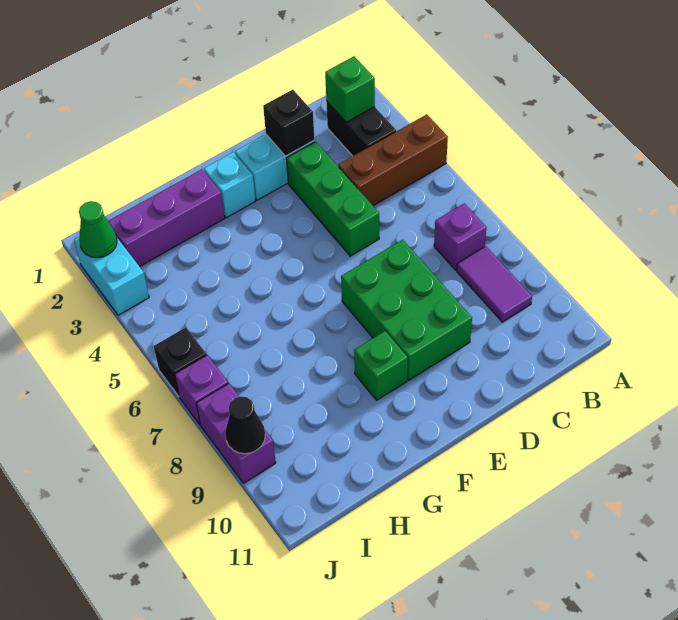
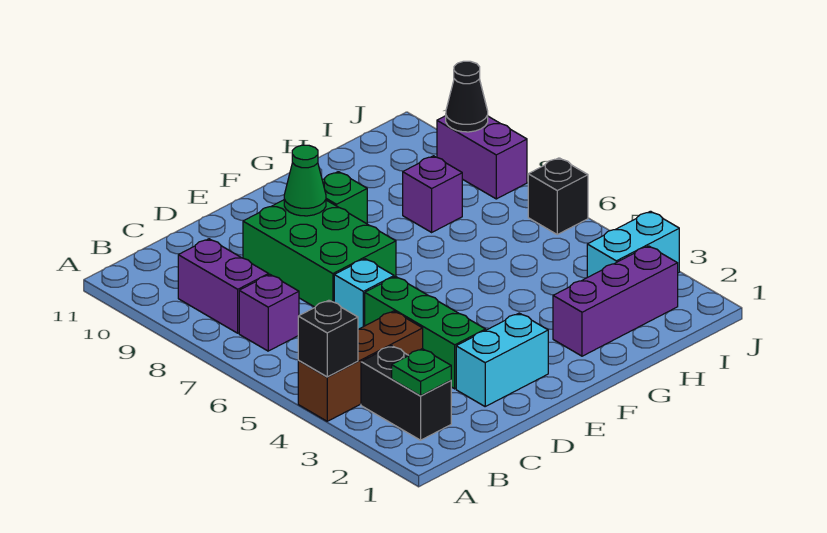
green brick B2 level 2 -> green plate B2 level 2
purple tile B8:B9 level 1 -> purple brick B8:B9 level 1
black brick D2 level 2 -> black brick A4 level 2
cyan brick F2 level 1 -> cyan brick D6 level 1
cyan brick J2:J3 level 1 -> cyan brick I3:J3 level 1
green cone J2 level 2 -> green cone E9 level 2
purple brick J7 level 1 -> purple brick H8 level 1

